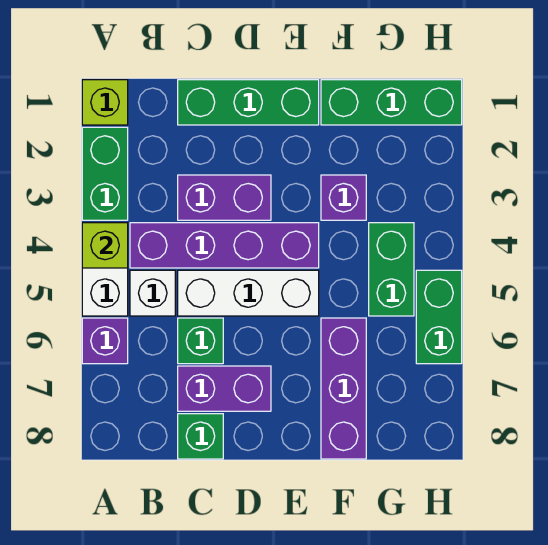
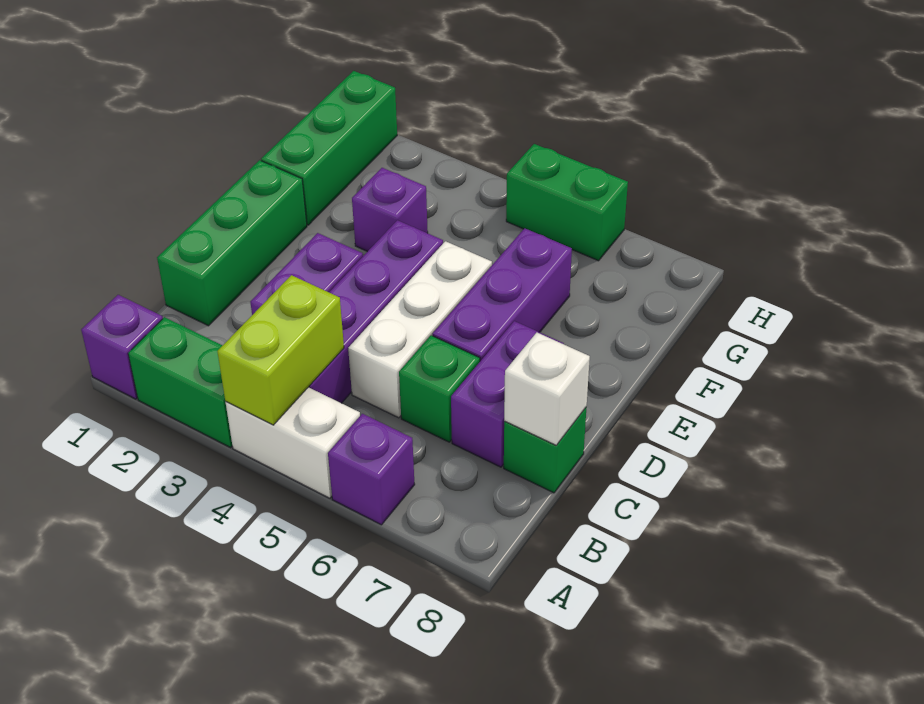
lime brick A1 level 1 -> purple brick A1 level 1
lime brick A4 level 2 -> lime brick A4:B4 level 2
white brick B5 level 1 -> white brick C8 level 2
purple brick F6:F8 level 1 -> purple brick D6:F6 level 1
green brick G4:G5 level 1 -> none

